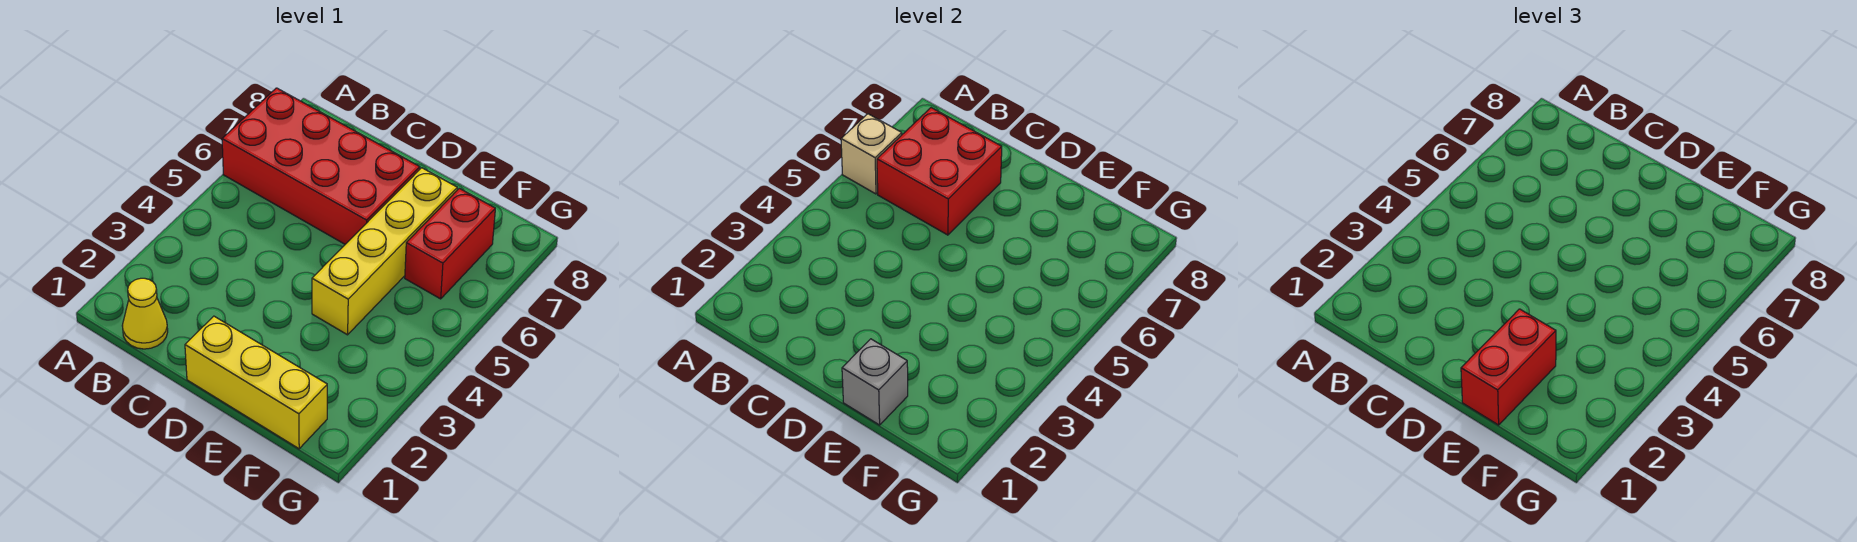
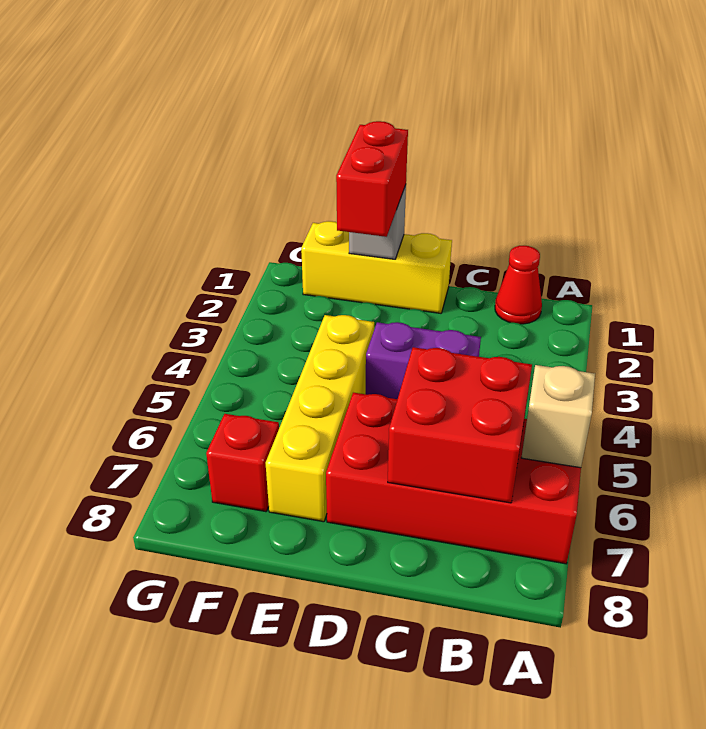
yellow cone B1 level 1 -> red cone B1 level 1
none -> purple brick C4:D4 level 1
red brick F6:F7 level 1 -> red brick F7 level 1

